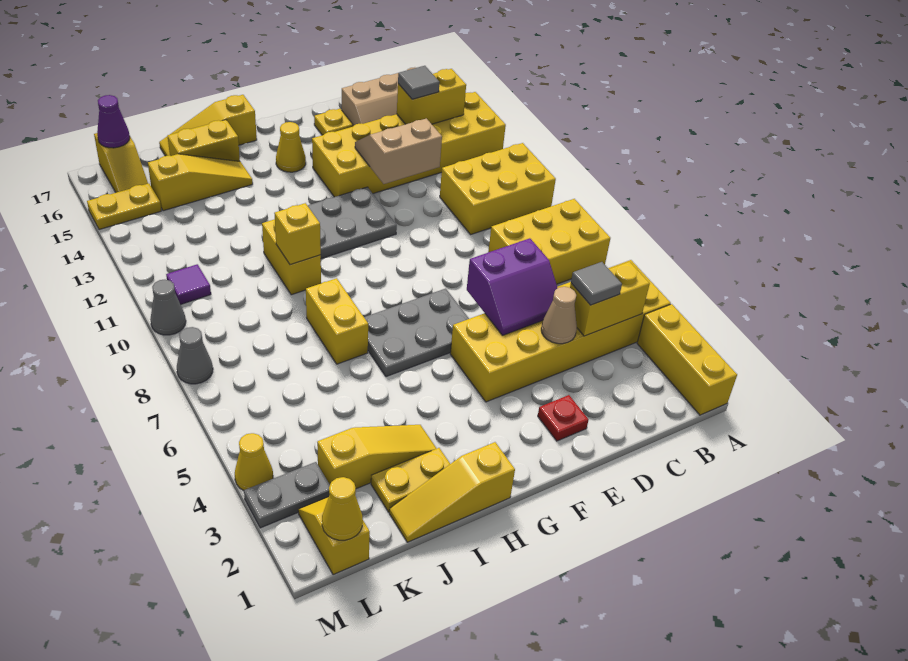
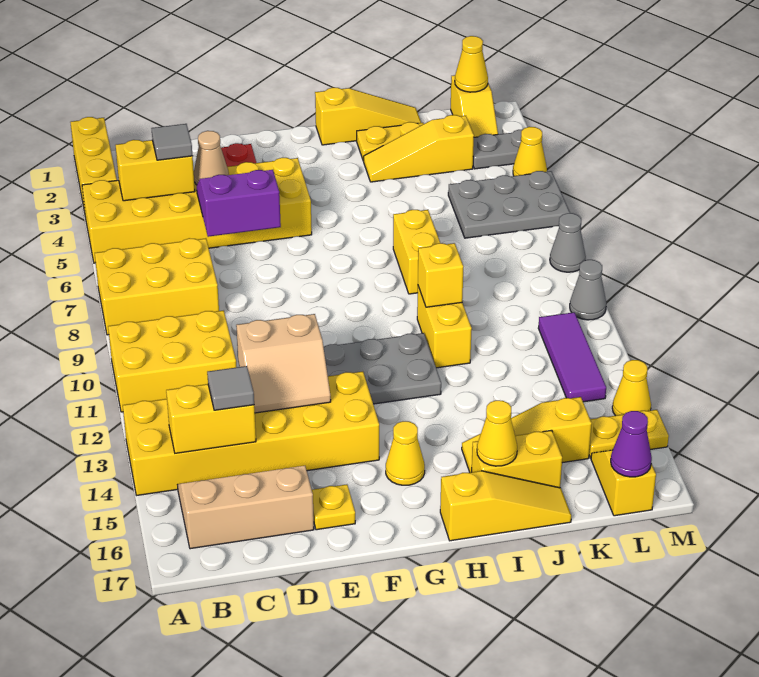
grey plate F6:H7 level 1 -> grey plate K5:M6 level 1
none -> yellow cone I16 level 2
purple tile L11 level 1 -> purple tile L11:L13 level 1
none -> yellow cone M14 level 1

